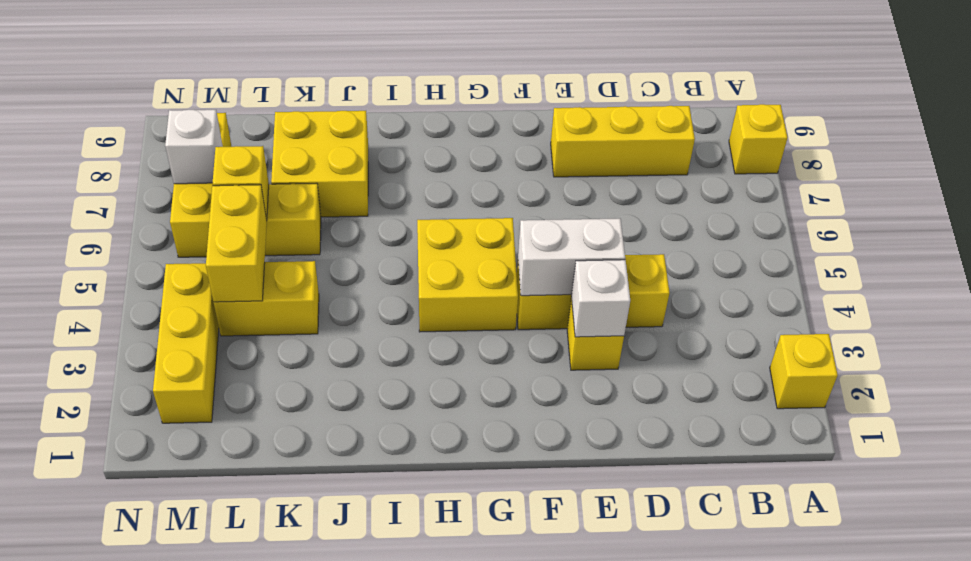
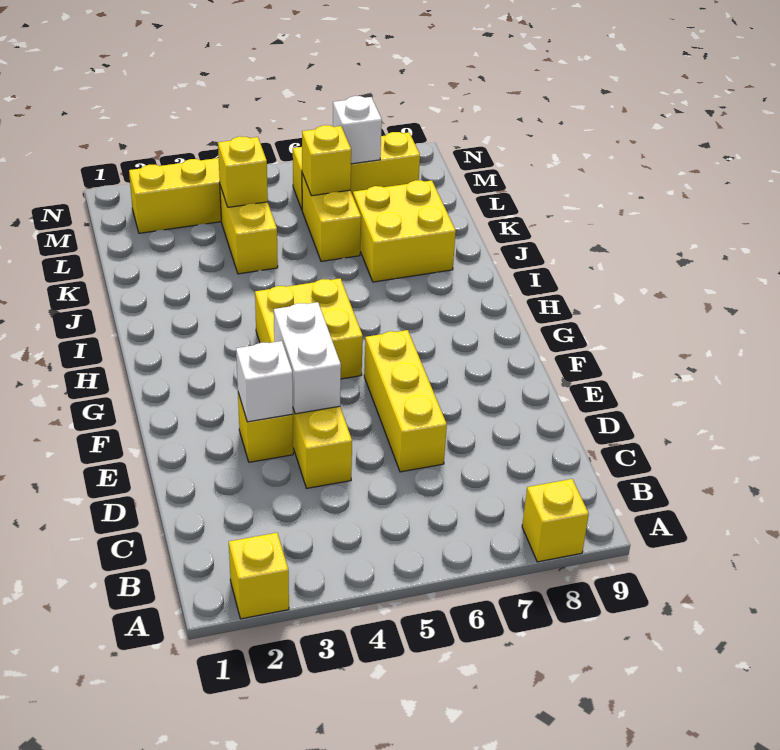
yellow brick C8:E8 level 1 -> yellow brick D6:F6 level 1
yellow brick L4:L5 level 2 -> yellow brick L4 level 2

